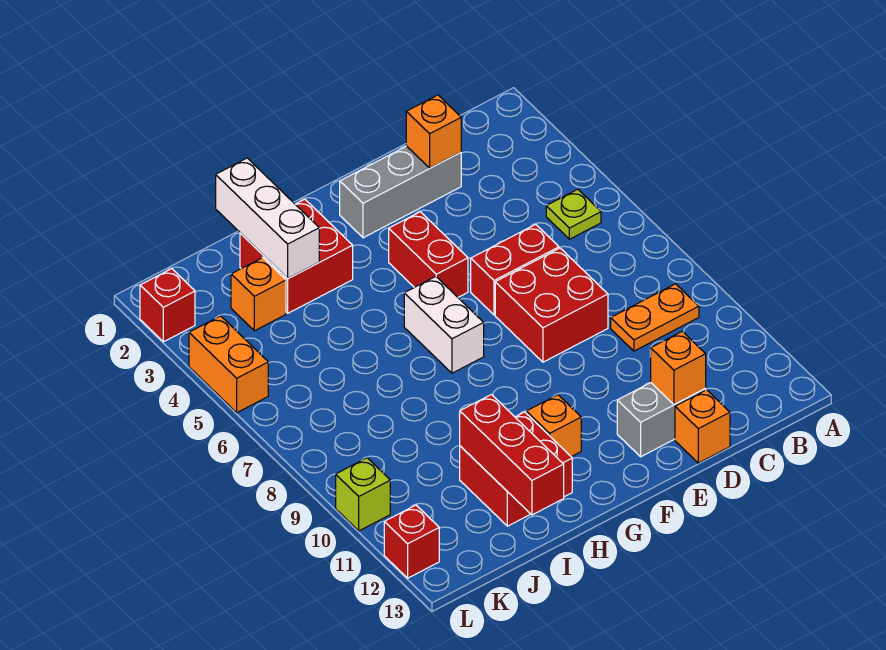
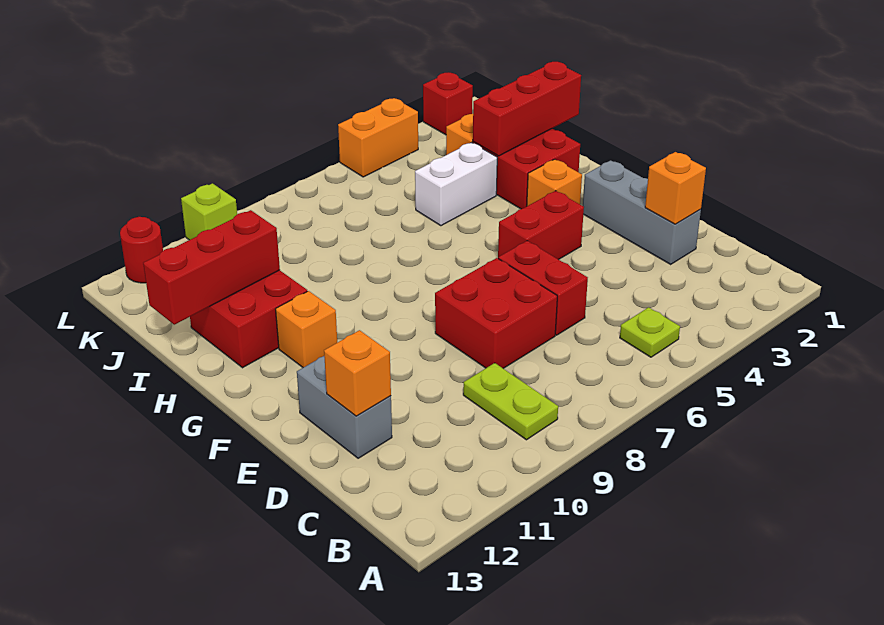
orange plate B9:C9 level 1 -> lime plate B9:C9 level 1
orange brick D13 level 1 -> orange brick G3 level 1
white brick G6:G7 level 1 -> white brick I4:I5 level 1
white brick I1:I3 level 2 -> red brick I1:I3 level 2
red brick L12 level 1 -> red round brick L12 level 1

